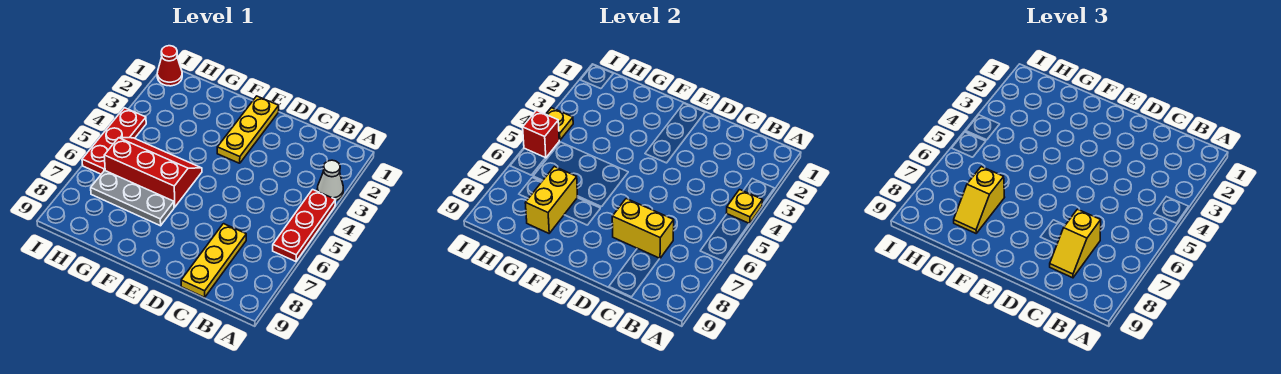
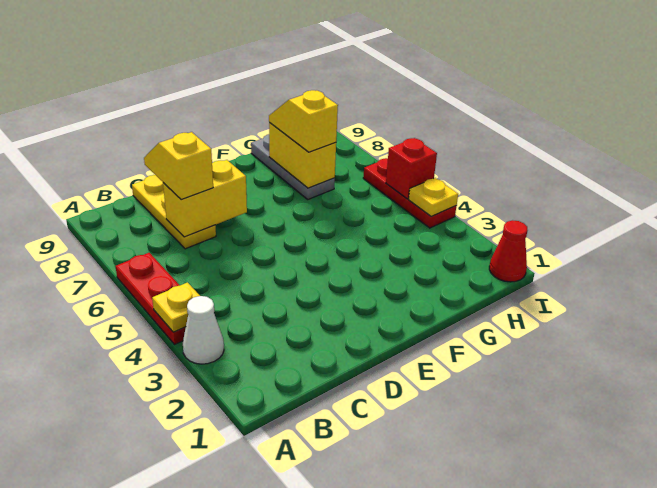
yellow plate E1:E3 level 1 -> none
red slope F5:H6 level 1 top 6 -> none
grey plate F7:H7 level 1 -> grey plate G7:G9 level 1

